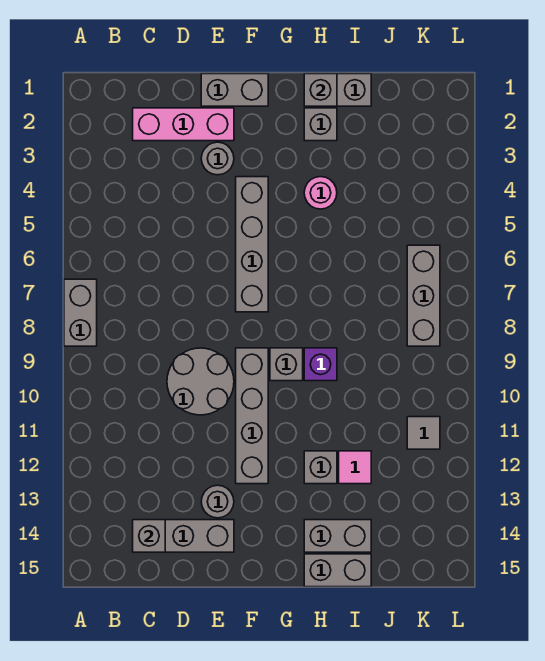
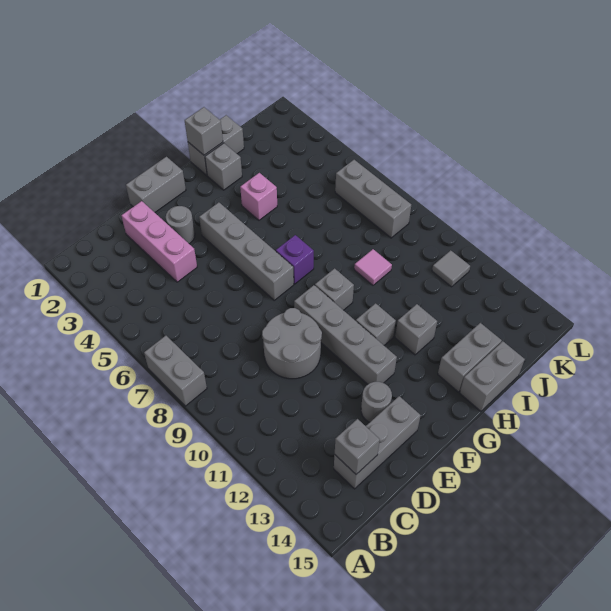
pink brick C2:E2 level 1 -> pink brick D2:D4 level 1
none -> grey brick G11 level 1
pink round brick H4 level 1 -> pink brick H4 level 1
purple brick H9 level 1 -> purple brick G7 level 1
pink tile I12 level 1 -> pink tile I9 level 1

